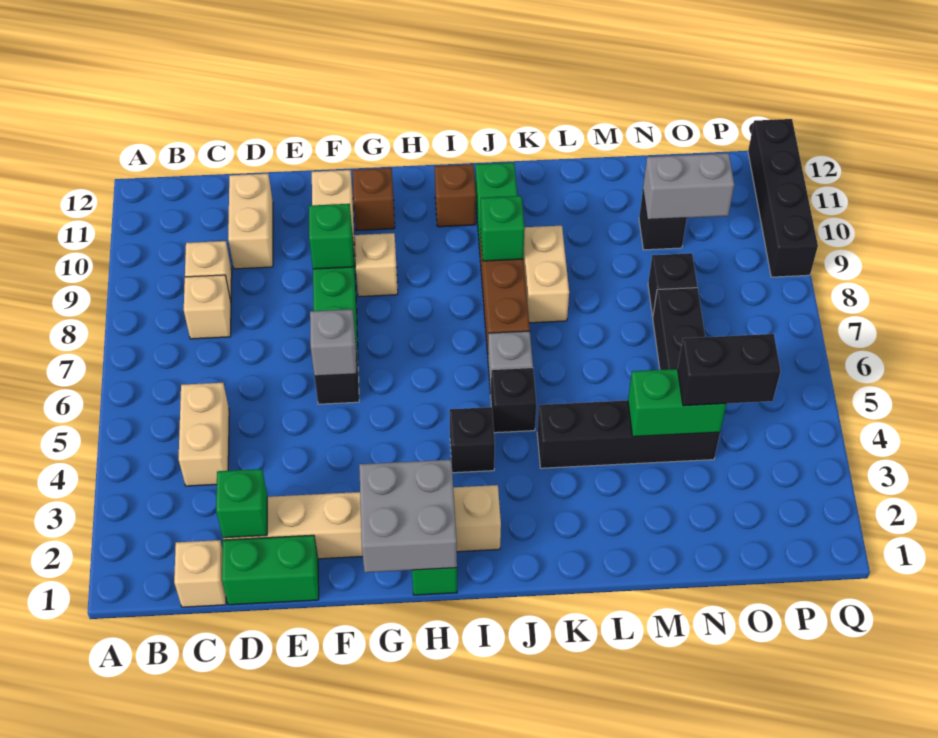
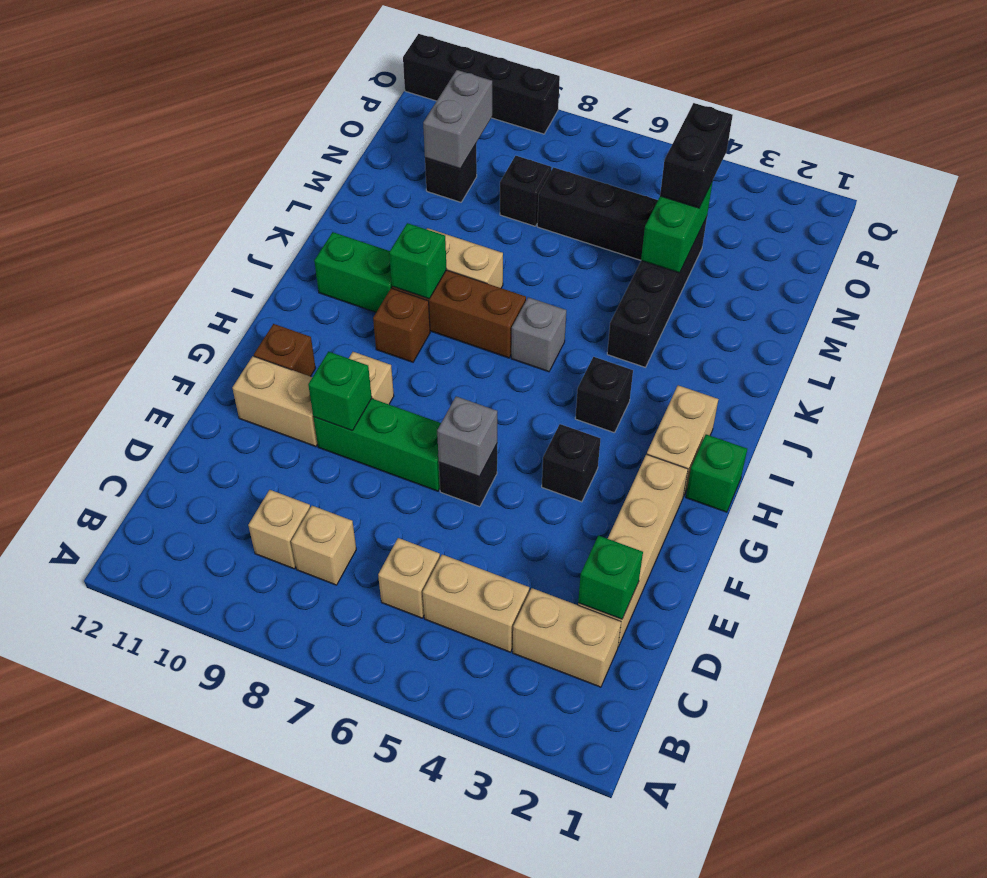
tan brick C1 level 1 -> tan brick C6 level 1
green brick D1:E1 level 1 -> none
tan brick D10:D11 level 1 -> tan brick C2:C3 level 1
grey brick G1:H2 level 2 -> none
brown brick I11 level 1 -> brown brick I9 level 1
black brick J5 level 1 -> black brick G4 level 1

